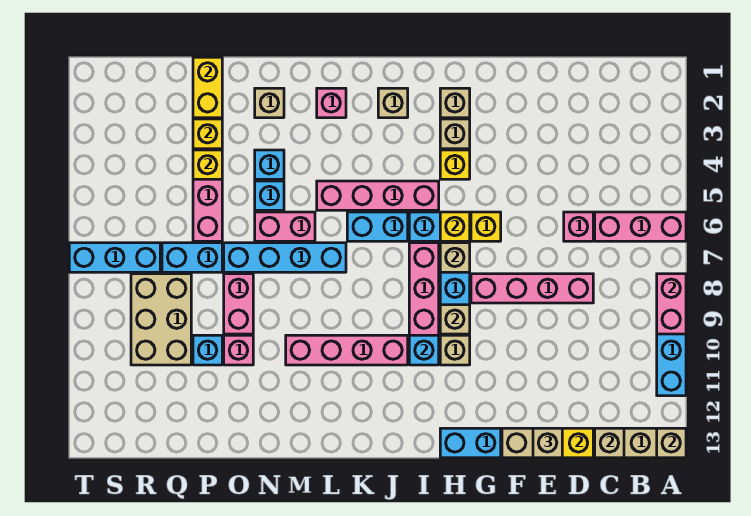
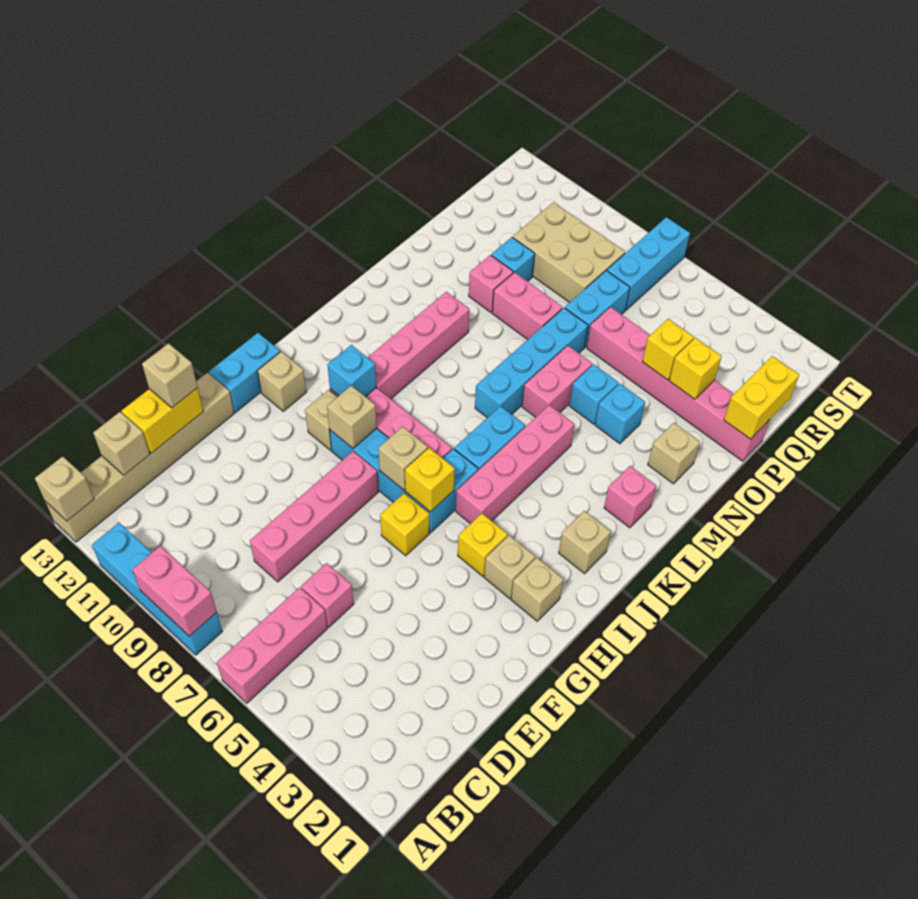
none -> tan brick H12 level 1
yellow brick P1:P2 level 2 -> yellow brick P1:Q1 level 2

